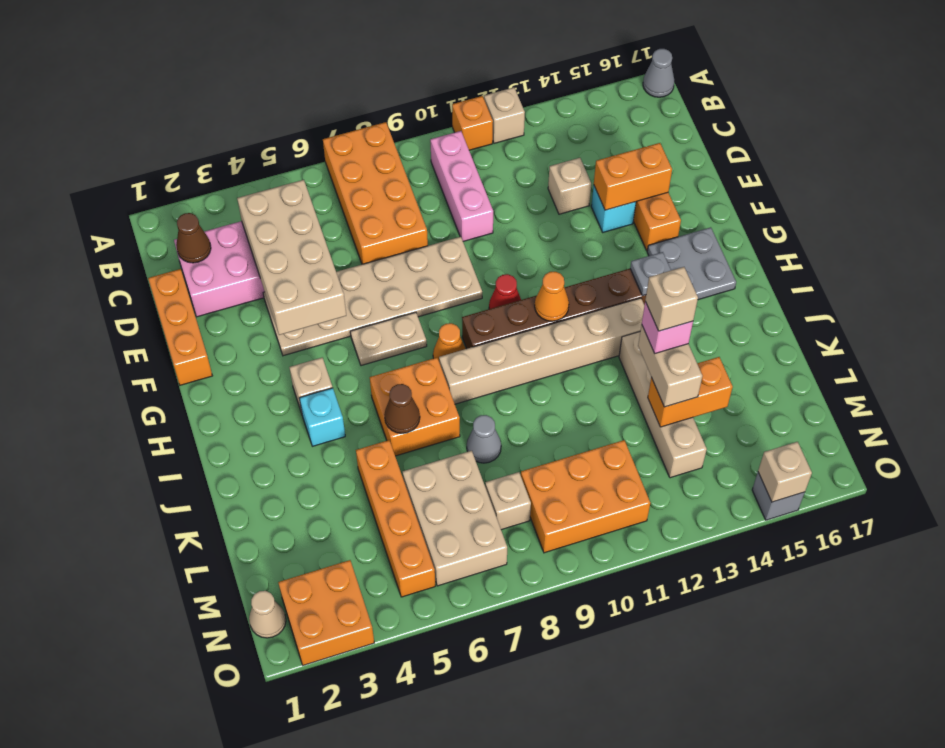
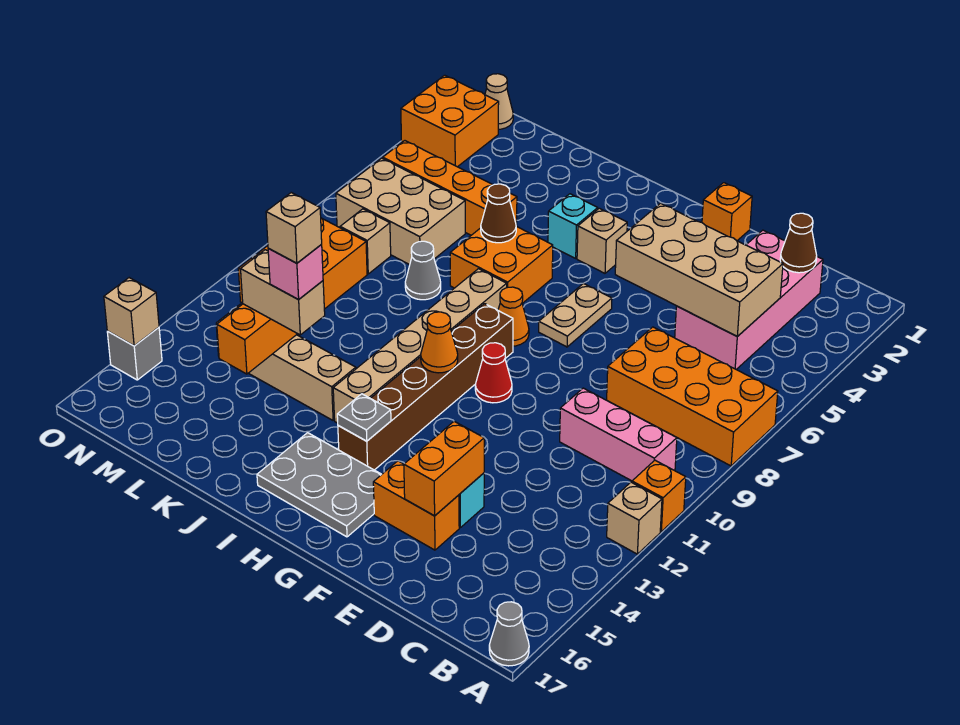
orange brick D1:F1 level 1 -> orange brick F1 level 1
tan brick D13 level 1 -> none
tan plate E4:F9 level 1 -> none
grey plate G15:H16 level 1 -> grey plate G15:I16 level 1

